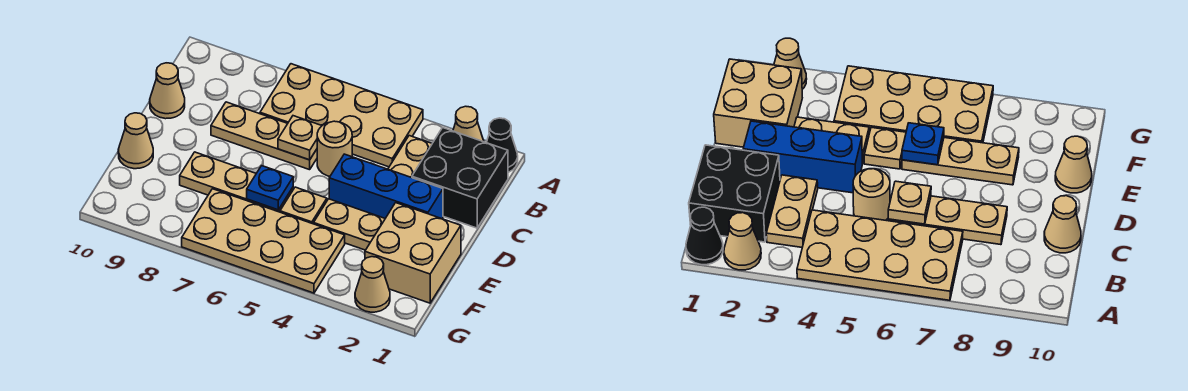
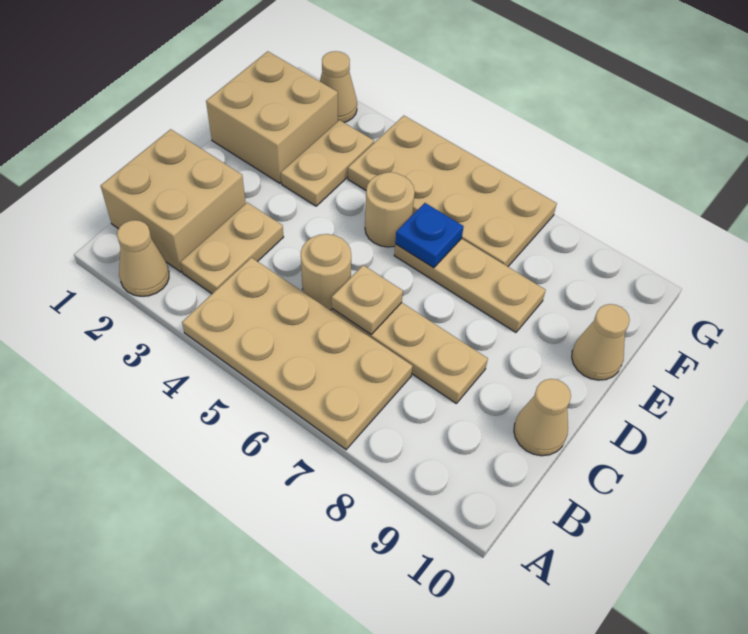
black cone A1 level 1 -> none
black brick B1:C2 level 1 -> tan brick B1:C2 level 1
blue brick D2:D4 level 1 -> none
tan plate E3:E4 level 1 -> tan plate E3:F3 level 1
tan plate E5 level 1 -> tan round brick E5 level 1

